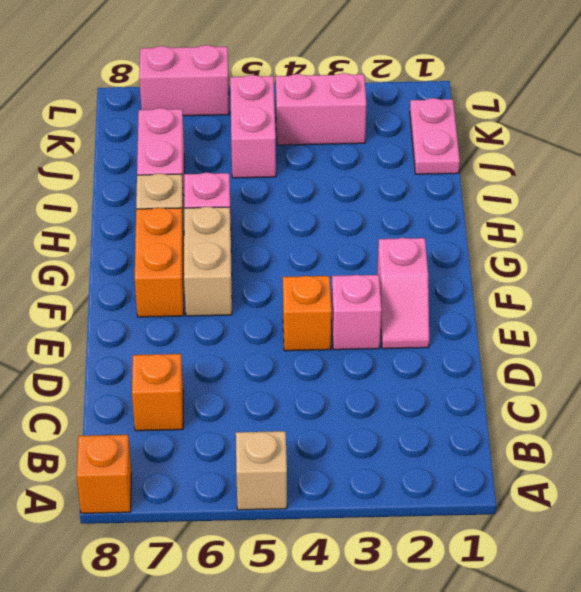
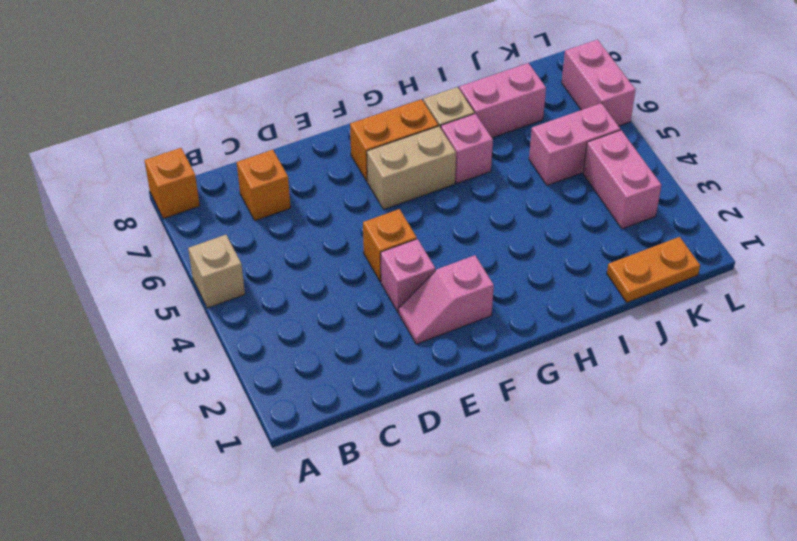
pink plate J1:K1 level 1 -> orange plate J1:K1 level 1

